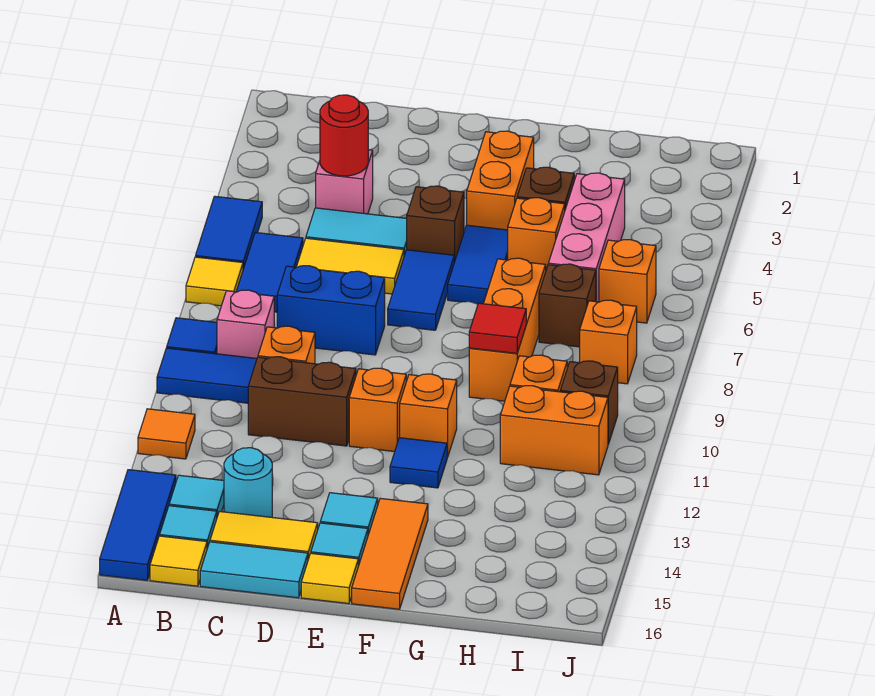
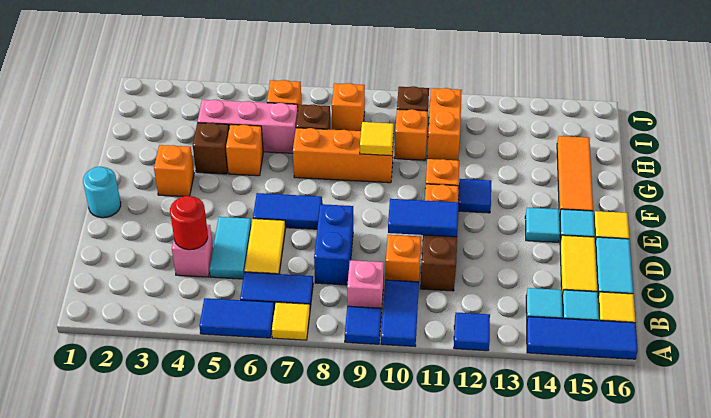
orange tile A12 level 1 -> blue tile A12 level 1
cyan round brick C14 level 1 -> cyan round brick E1 level 1
brown brick E5 level 1 -> none
orange brick F3:F4 level 1 -> orange brick F3 level 1
blue tile F5:F6 level 1 -> blue tile D10:D11 level 2
orange tile F14:F16 level 1 -> orange tile F15:H15 level 1
red tile G9 level 2 -> yellow tile G9 level 2

